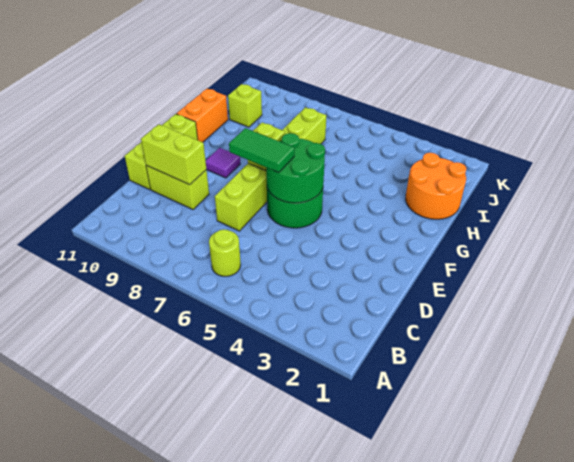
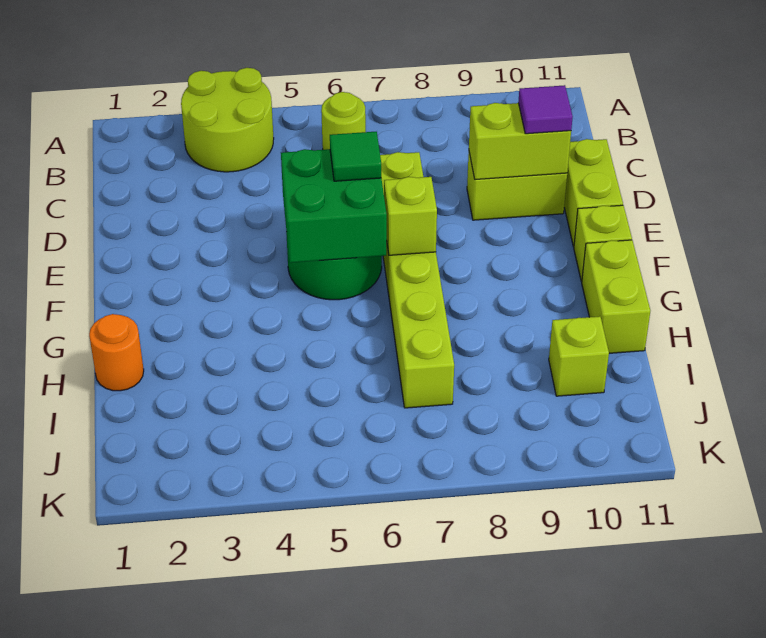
none -> lime round brick A3:B4 level 1
green round brick E5:F6 level 2 -> green brick E5:F6 level 2
green tile E6:E7 level 3 -> green tile E6 level 3
purple tile F9 level 1 -> purple tile D10 level 3
orange brick G11:H11 level 1 -> lime brick G11:H11 level 1
orange round brick H1:I2 level 1 -> orange round brick H1 level 1

